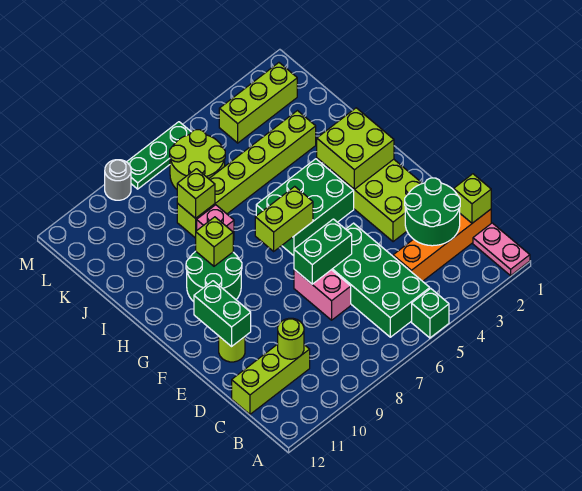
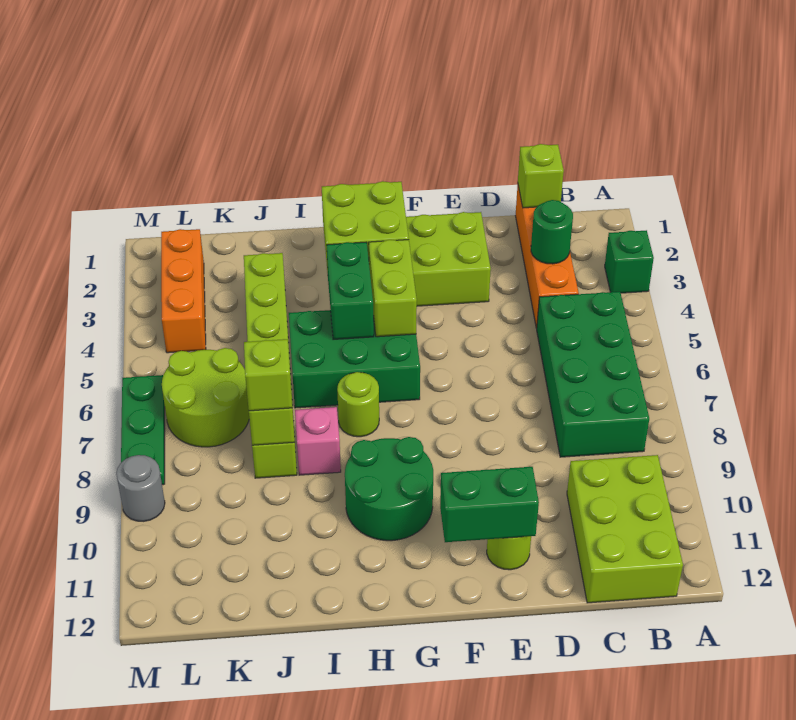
pink plate A1:B1 level 1 -> none
green brick A5 level 1 -> green brick A3 level 1
green brick B5:E6 level 1 -> green brick B5:C8 level 1
green round brick C2:D3 level 2 -> green round brick C3 level 2
lime brick C10:C12 level 1 -> lime brick B10:C12 level 1
lime round brick C10 level 2 -> lime round brick H7 level 1
pink brick D7:E7 level 1 -> none
green brick E6:E7 level 2 -> green brick H4:H5 level 2
green brick G4:H6 level 1 -> green brick G5:I6 level 1
lime brick G6:G7 level 2 -> lime brick G4:G5 level 2
lime brick H9 level 2 -> lime brick J8 level 3
lime brick L2:L4 level 1 -> orange brick L2:L4 level 1

